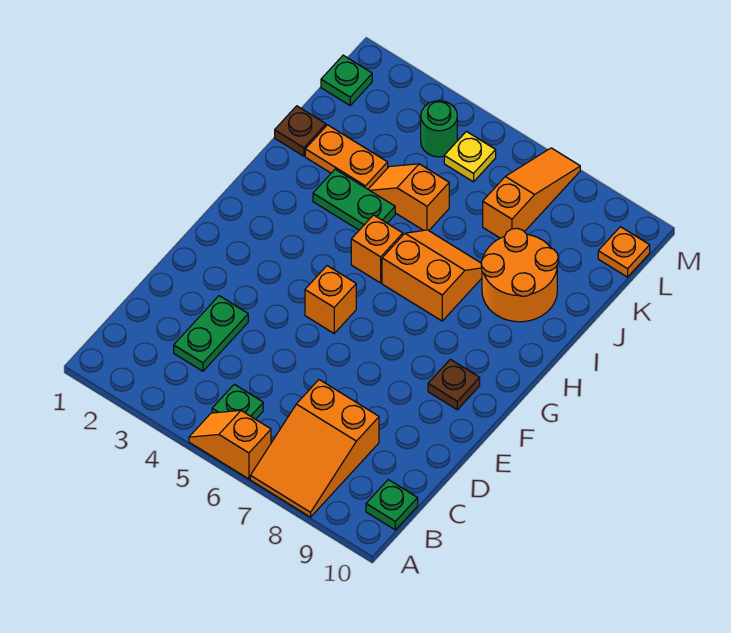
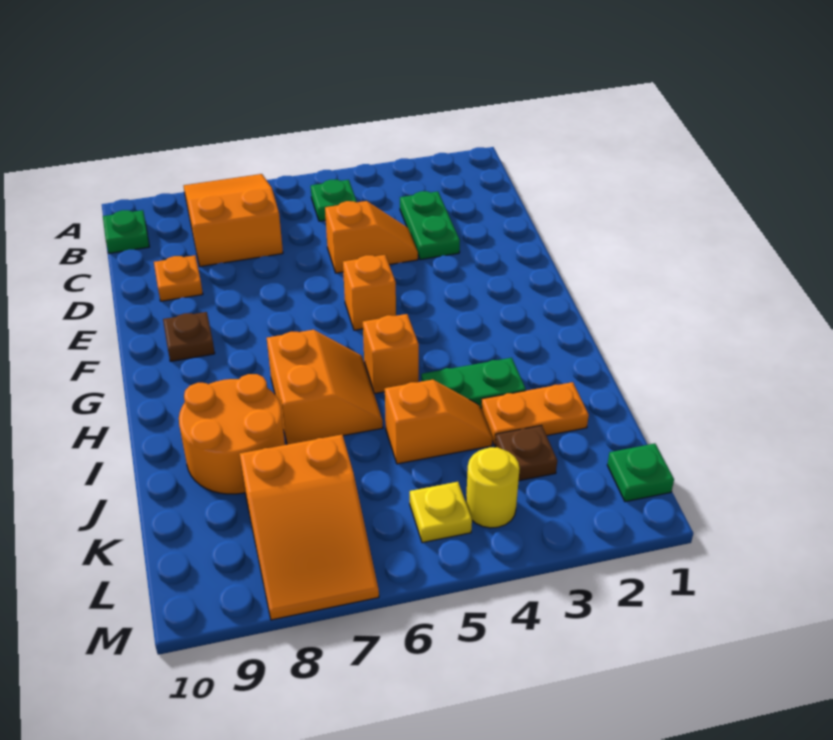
orange slope A5:A6 level 1 top 6 -> orange slope D4:D5 level 1 top 5
orange slope H6:I7 level 1 top H -> orange slope H6:I7 level 1 top 7
brown plate J1 level 1 -> brown plate K3 level 1
orange slope K7:M7 level 1 top K -> orange slope K7:M8 level 1 top K
green round brick L4 level 1 -> yellow round brick L4 level 1
orange plate L10 level 1 -> orange plate D9 level 1

